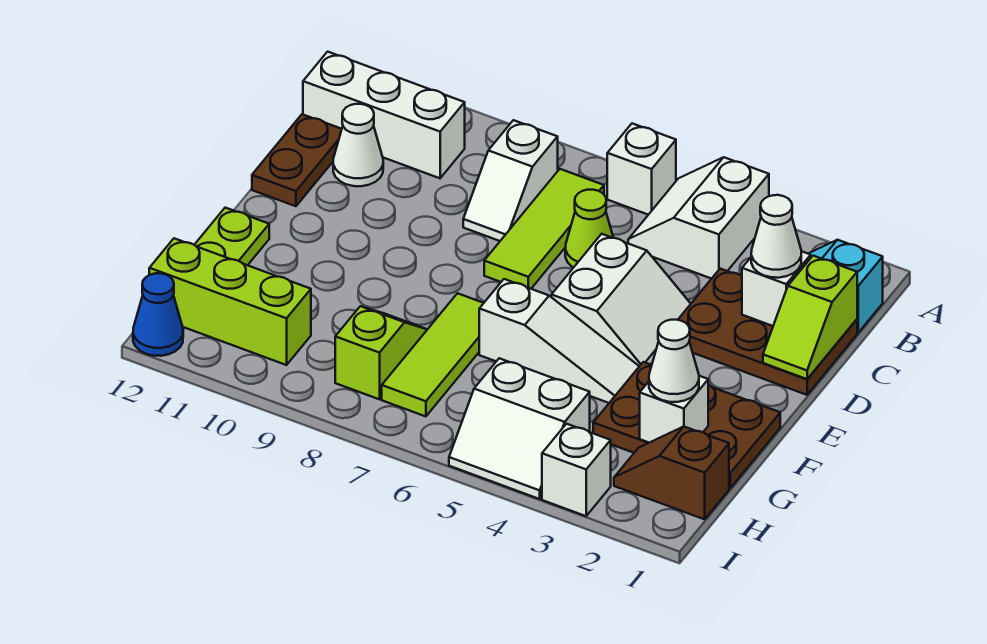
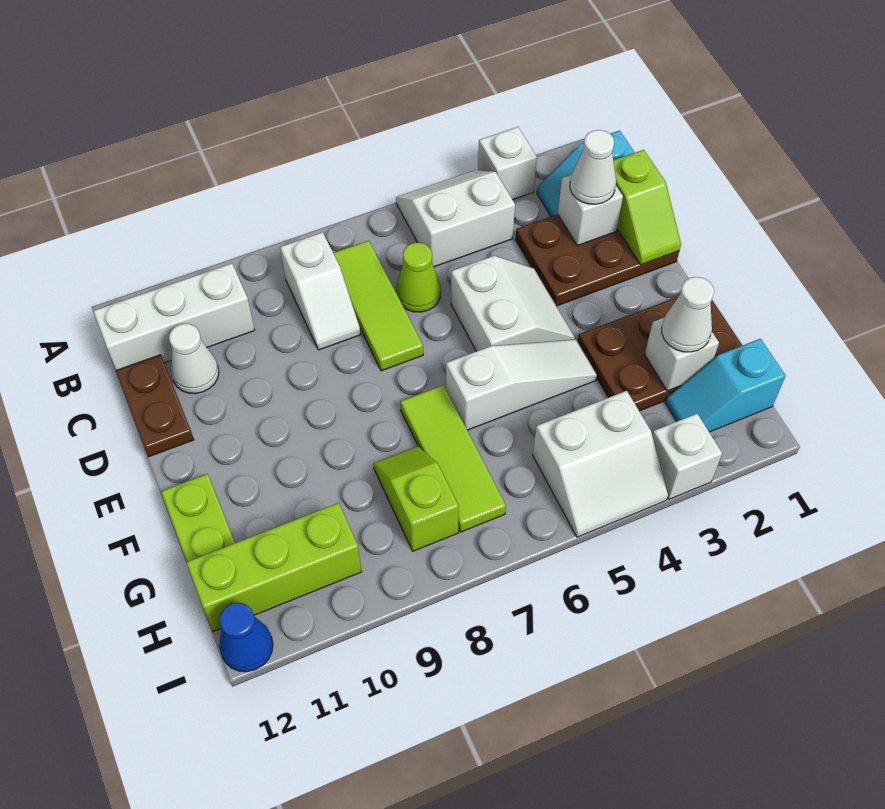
white slope A4:B5 level 1 top 4 -> white slope A4:B5 level 1 top B
white brick A6 level 1 -> white brick A3 level 1
brown slope H1:H2 level 1 top 1 -> cyan slope H1:H2 level 1 top 1

